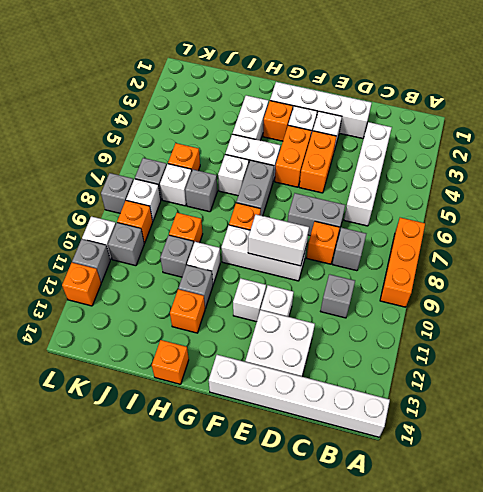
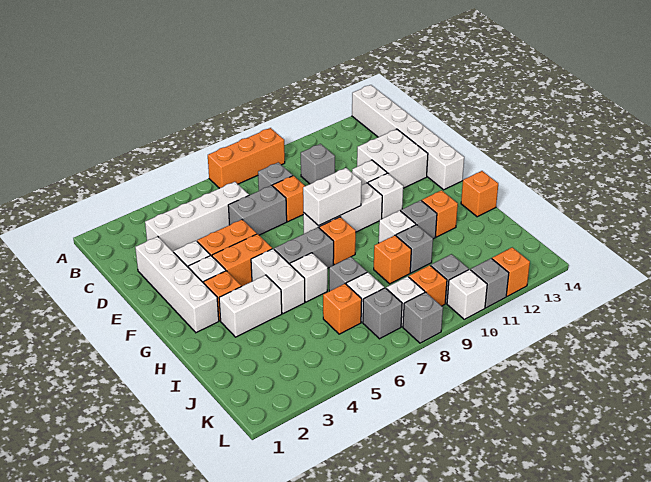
grey brick D7:E7 level 1 -> grey brick D6:D7 level 1
white brick E9:G9 level 1 -> white brick F8:F10 level 1
white brick E9:F9 level 2 -> white brick F8:F9 level 2

